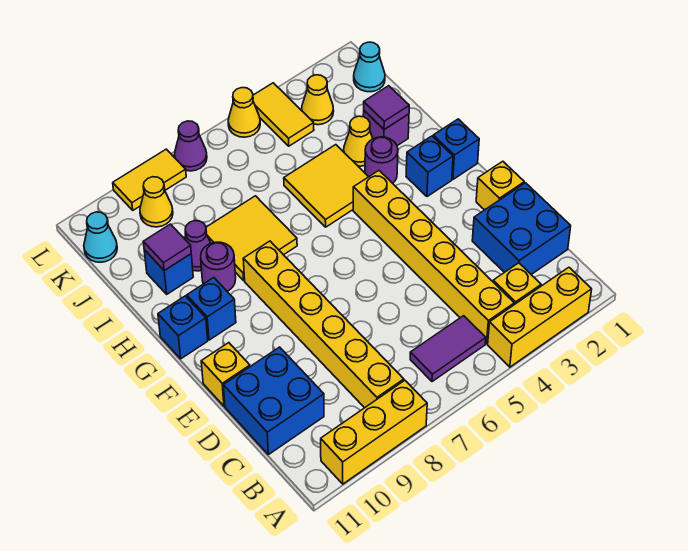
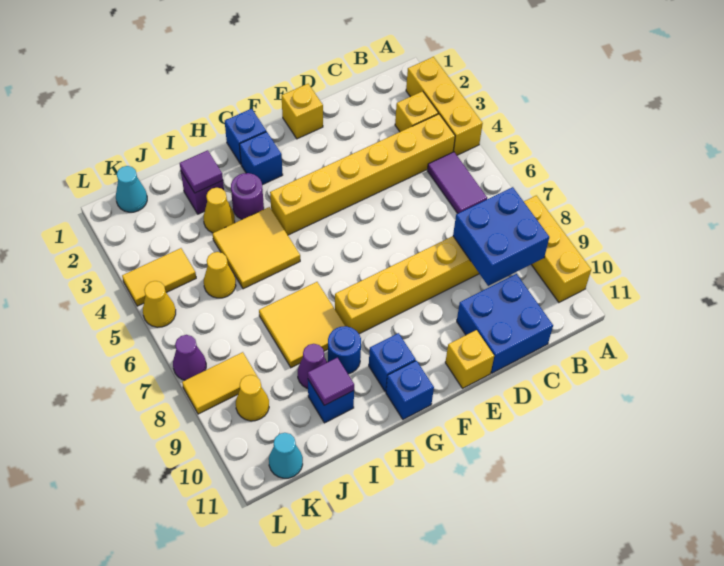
blue brick C1:D2 level 1 -> blue brick B8:C9 level 2
purple round brick H9 level 1 -> blue round brick H9 level 1
yellow cone K3 level 1 -> yellow cone J5 level 1
yellow tile L8:L9 level 1 -> yellow tile K8:L8 level 1

